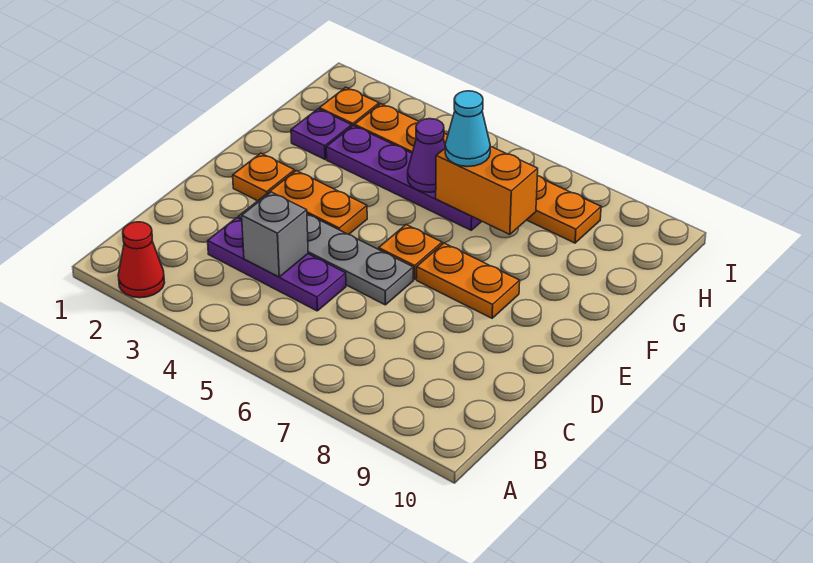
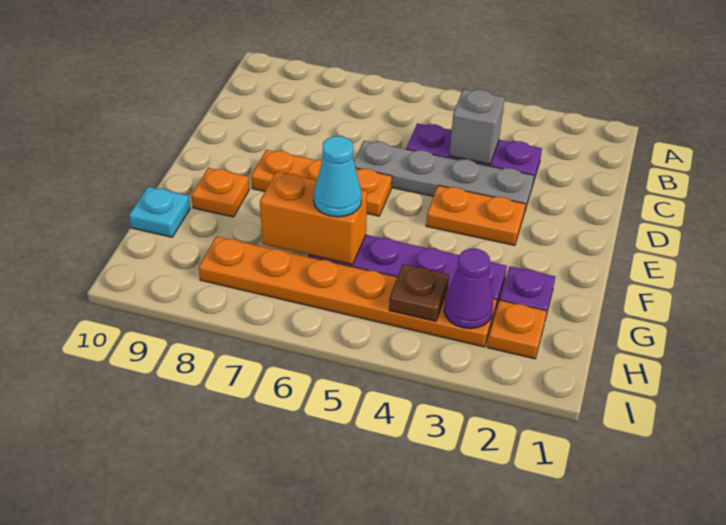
red cone A2 level 1 -> none
orange plate E2 level 1 -> orange plate F9 level 1
purple cone G5 level 2 -> purple cone H3 level 2
none -> cyan plate G10 level 1
none -> brown plate H4 level 2

